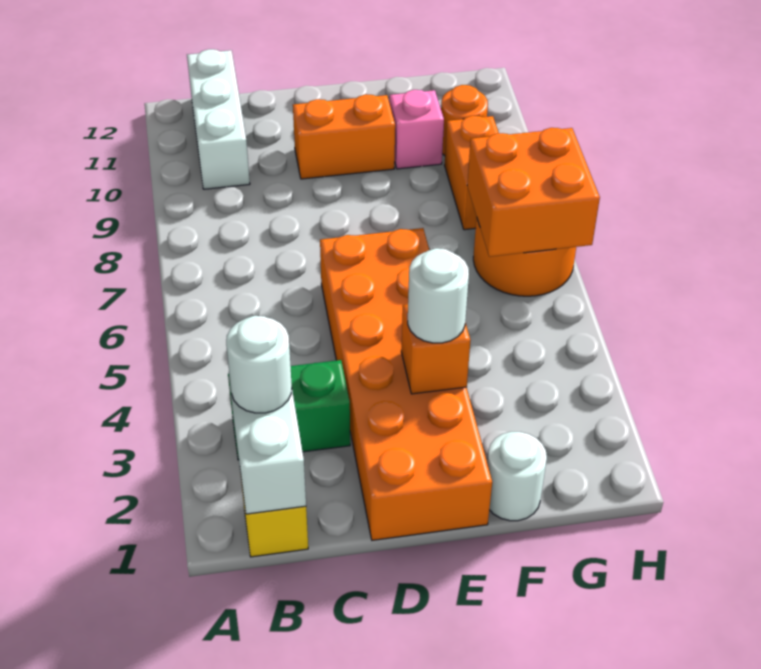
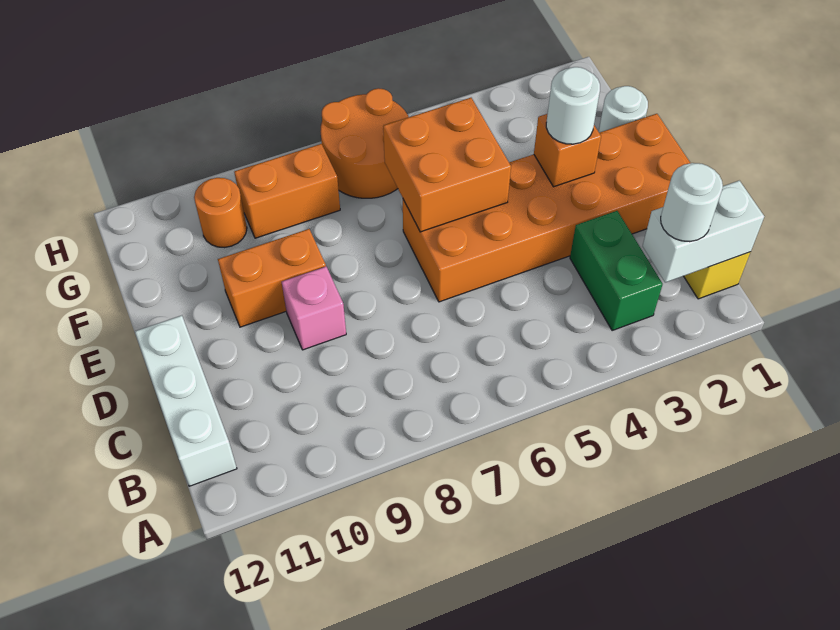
white brick B10:B12 level 1 -> white brick B12:D12 level 1
orange brick D10:E10 level 1 -> orange brick E9:E10 level 1
pink brick F10 level 1 -> pink brick D9 level 1
orange brick G6:H7 level 2 -> orange brick E5:F6 level 2

